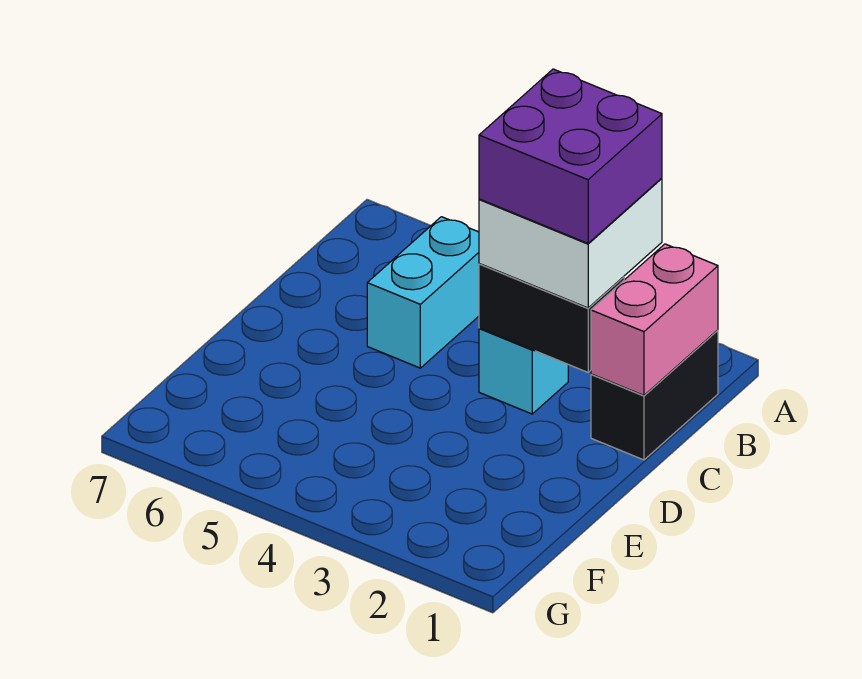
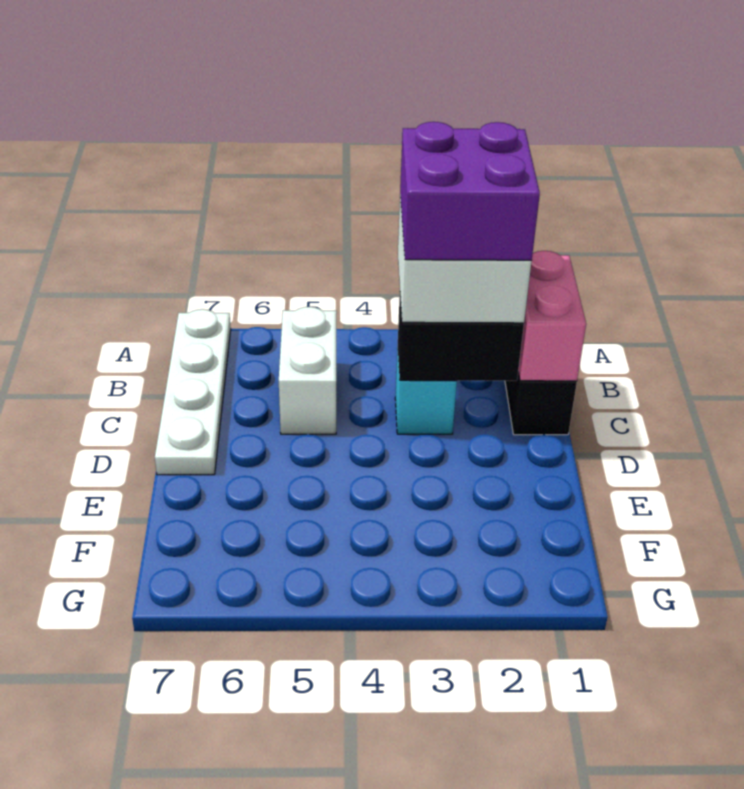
none -> white plate A7:D7 level 1
cyan brick B5:C5 level 1 -> white brick B5:C5 level 1

